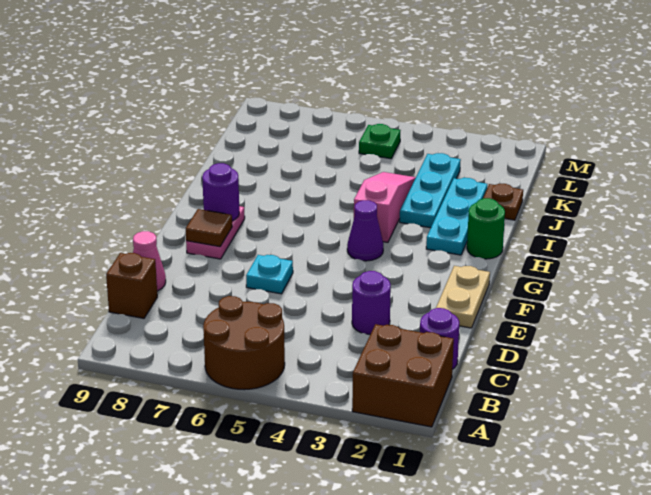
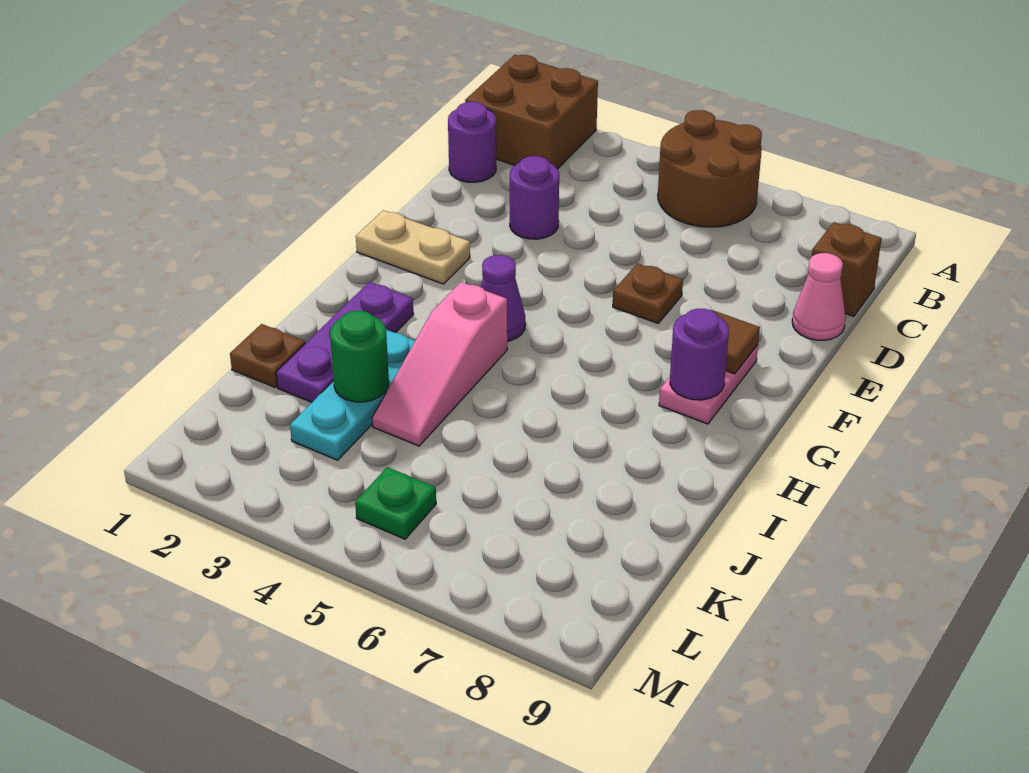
tan plate E1:F1 level 1 -> tan plate F1:F2 level 1
cyan plate E6 level 1 -> brown plate E6 level 1
green round brick H1 level 1 -> green round brick J3 level 2
cyan plate H2:J2 level 1 -> purple plate H2:J2 level 1

